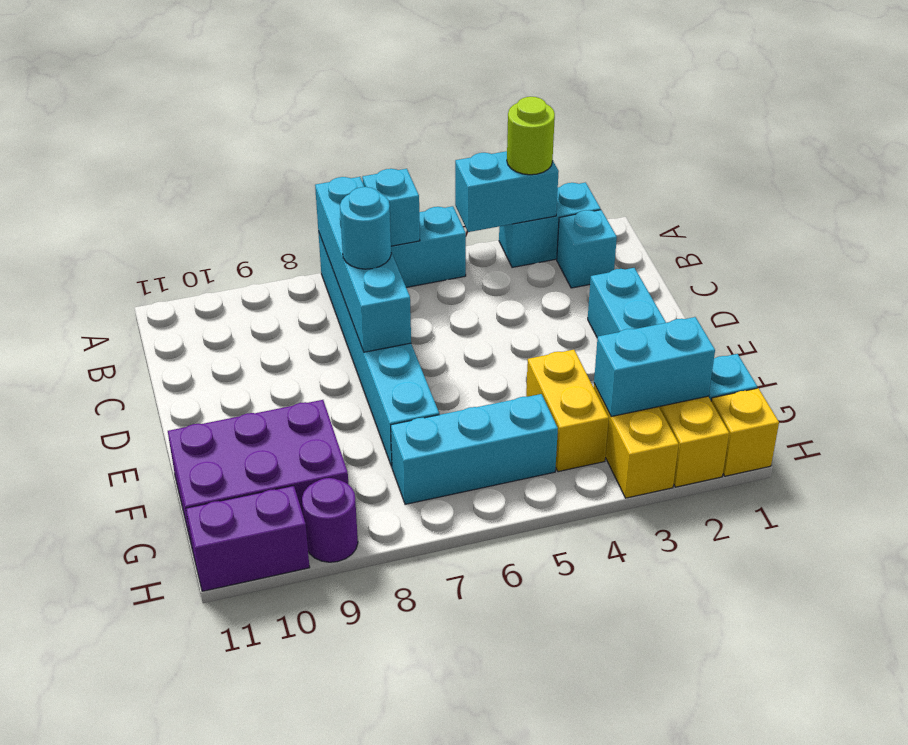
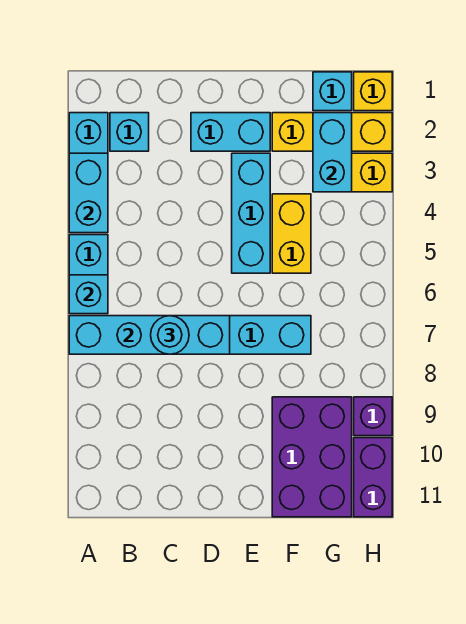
lime round brick A3 level 3 -> none
yellow brick F4:G4 level 1 -> yellow brick F4:F5 level 1
cyan brick G5:G7 level 1 -> cyan brick E3:E5 level 1
purple round brick H9 level 1 -> purple brick H9 level 1

